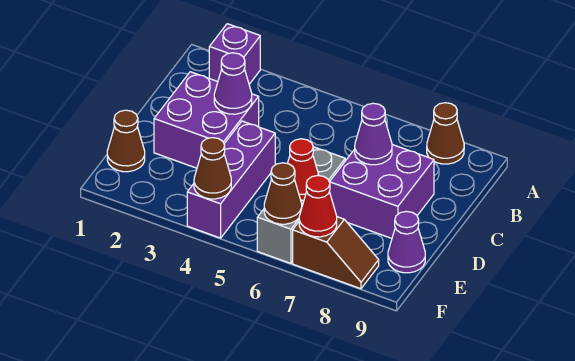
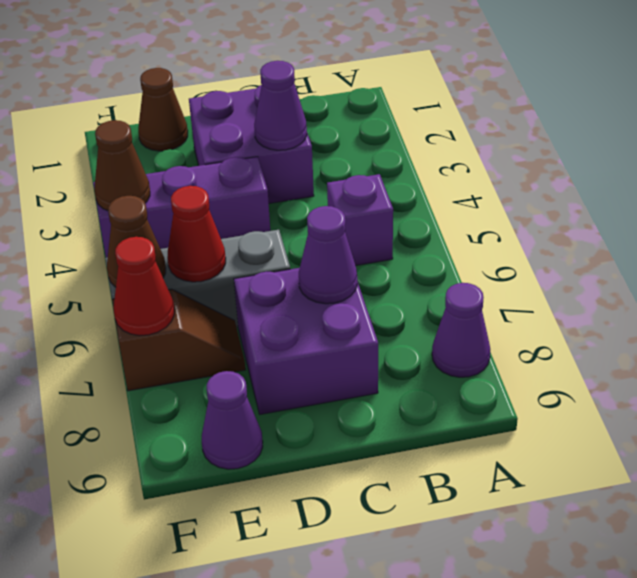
purple brick A2 level 1 -> purple brick B5 level 1
brown cone A8 level 1 -> purple cone A8 level 1
brown slope F7:F8 level 1 top 7 -> brown slope E7:F7 level 1 top F

